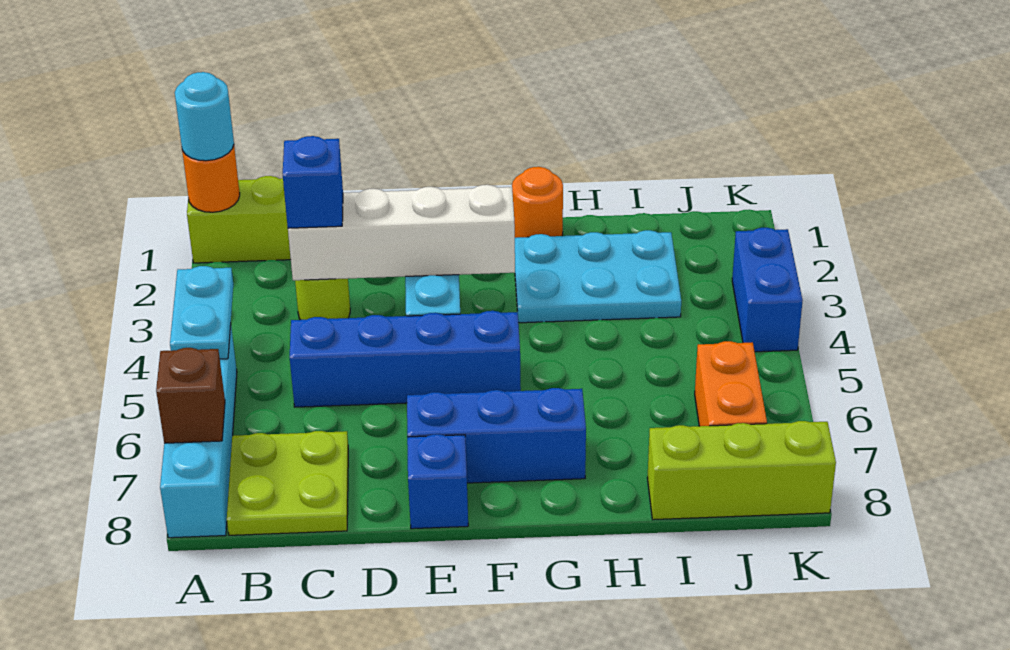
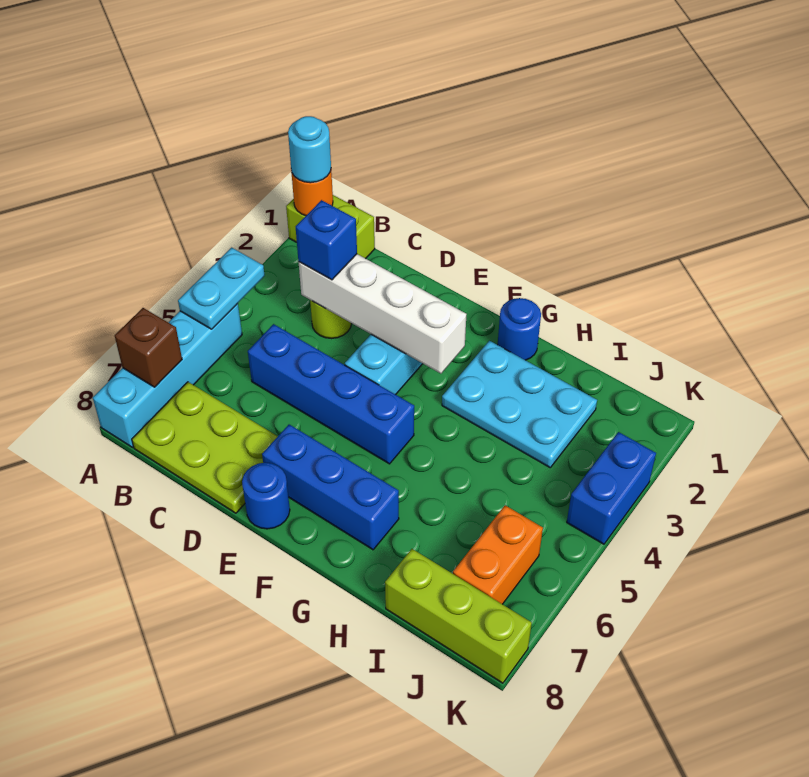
lime plate B7:C8 level 1 -> lime plate B7:D8 level 1
blue brick E8 level 1 -> blue round brick E8 level 1
orange round brick G1 level 1 -> blue round brick G1 level 1

